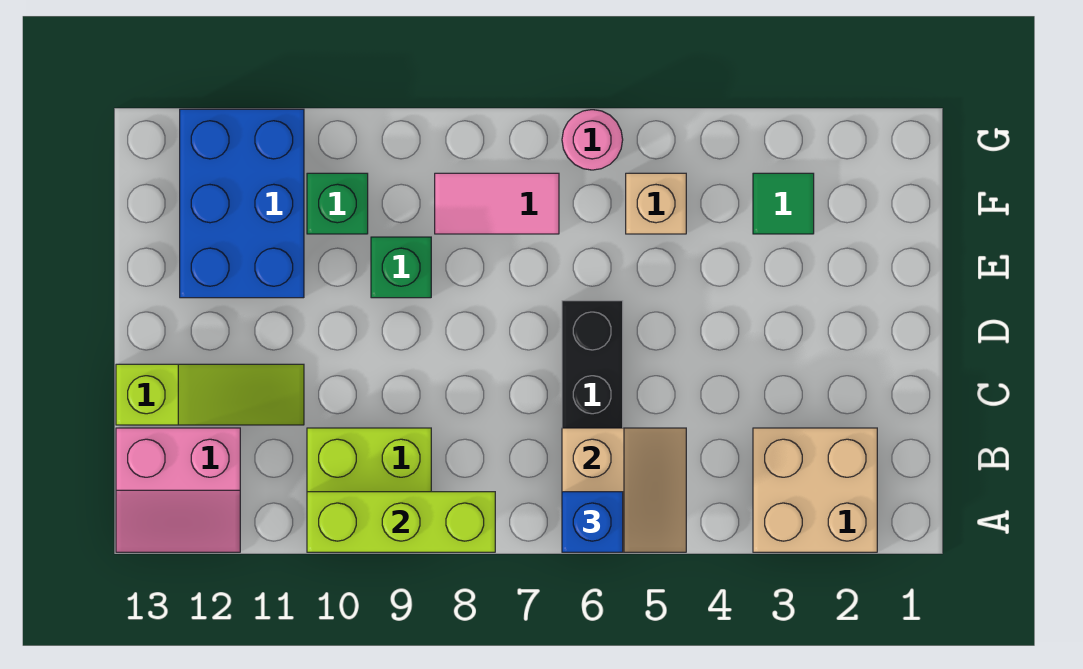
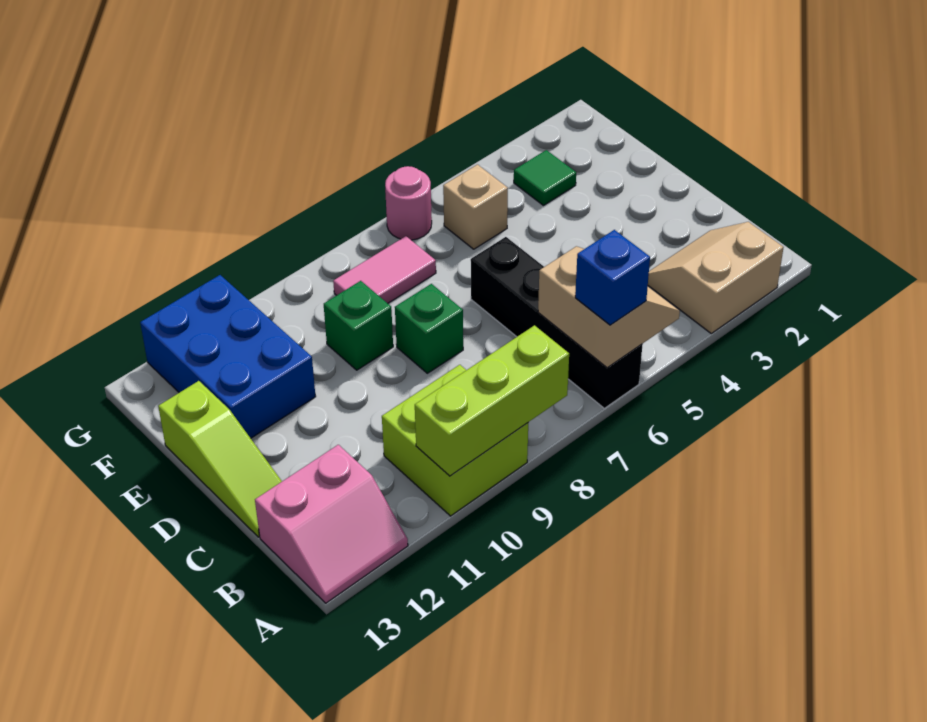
tan brick A2:B3 level 1 -> tan slope A2:B3 level 1 top A
lime slope C11:C13 level 1 top 13 -> lime slope C13:E13 level 1 top E
green brick F10 level 1 -> green brick D8 level 1

